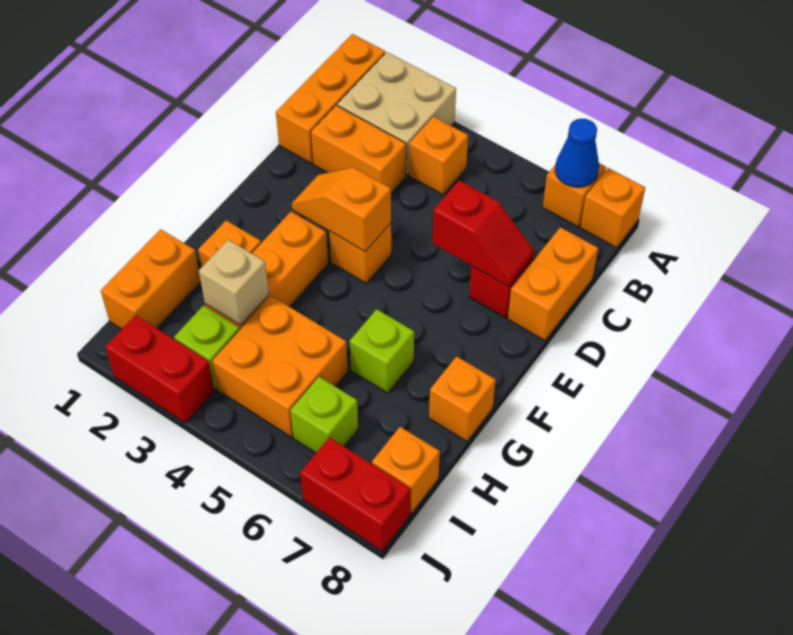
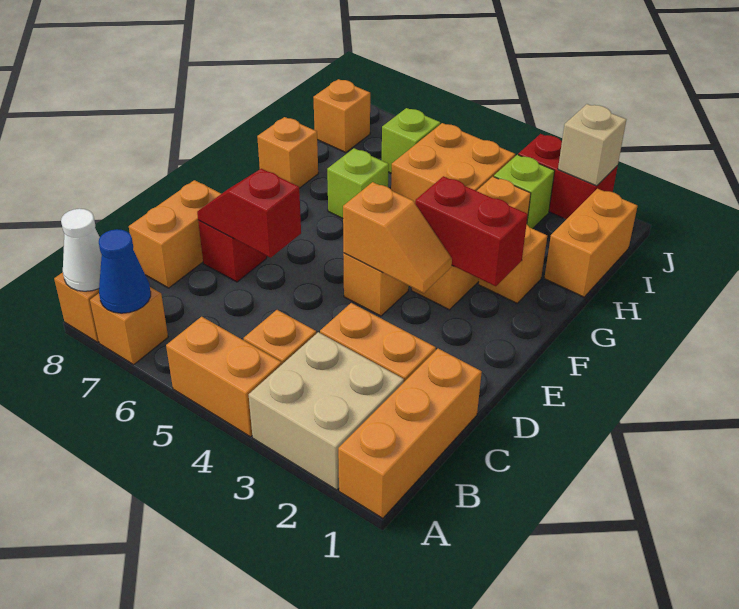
none -> orange brick A4:A5 level 1
none -> white cone A8 level 2
tan brick H3 level 2 -> tan brick J2 level 2
red brick J7:J8 level 1 -> red brick F2:F3 level 2

